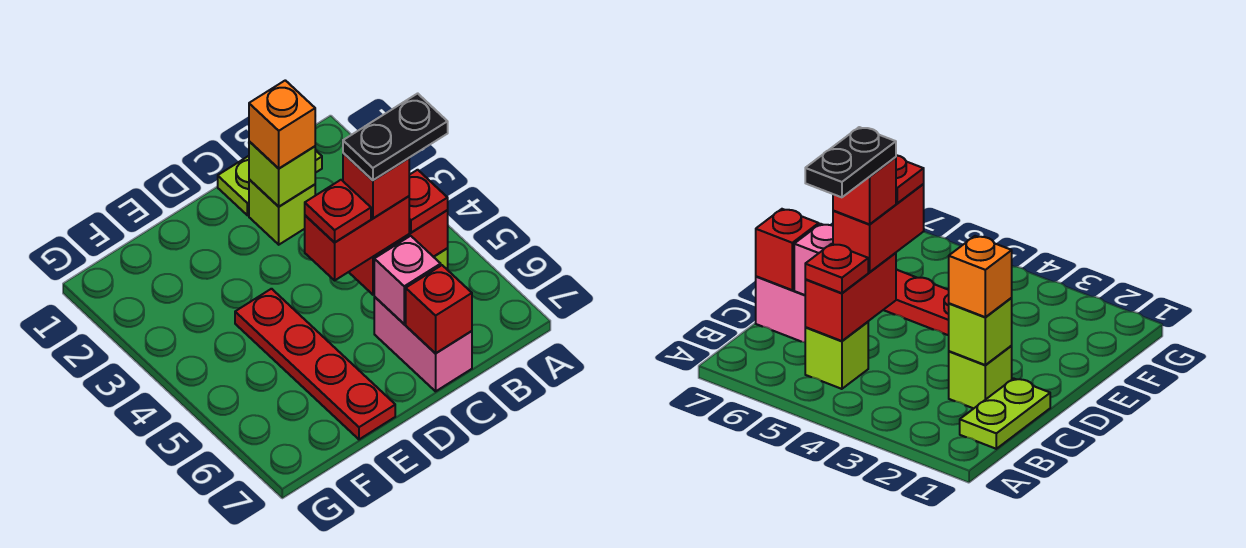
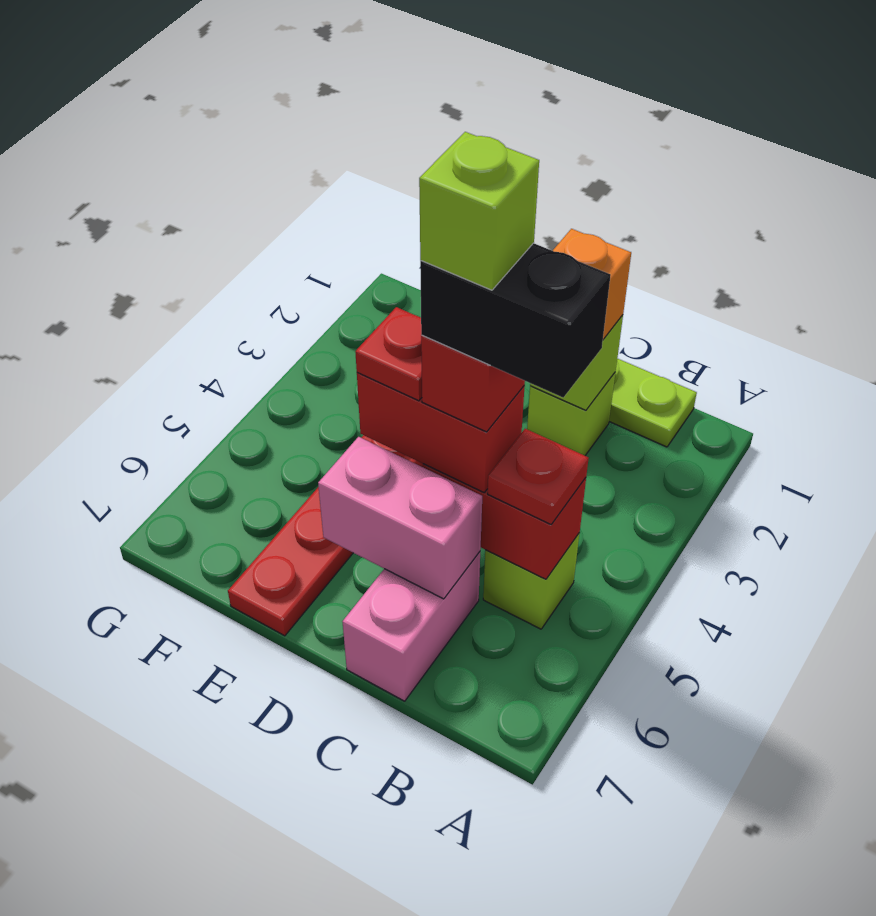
black plate B5:C5 level 5 -> black brick B5:C5 level 5
none -> lime brick C5 level 6
pink brick C6 level 2 -> pink brick C6:D6 level 2
red brick C7 level 2 -> none

